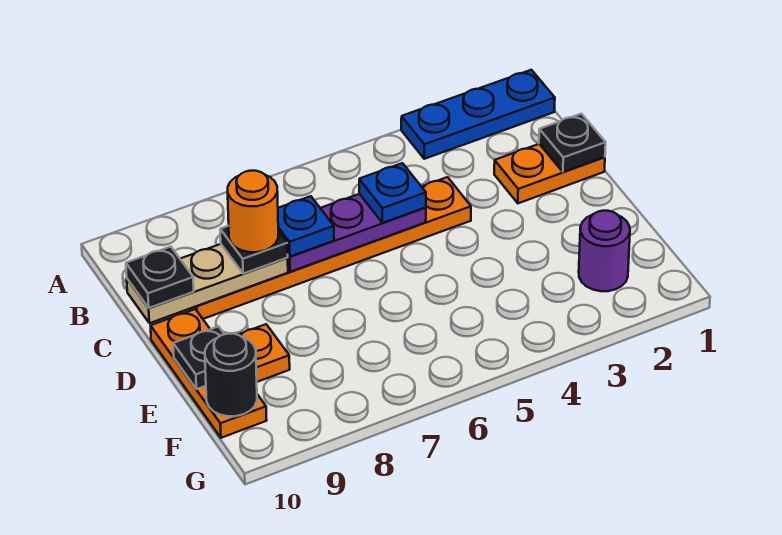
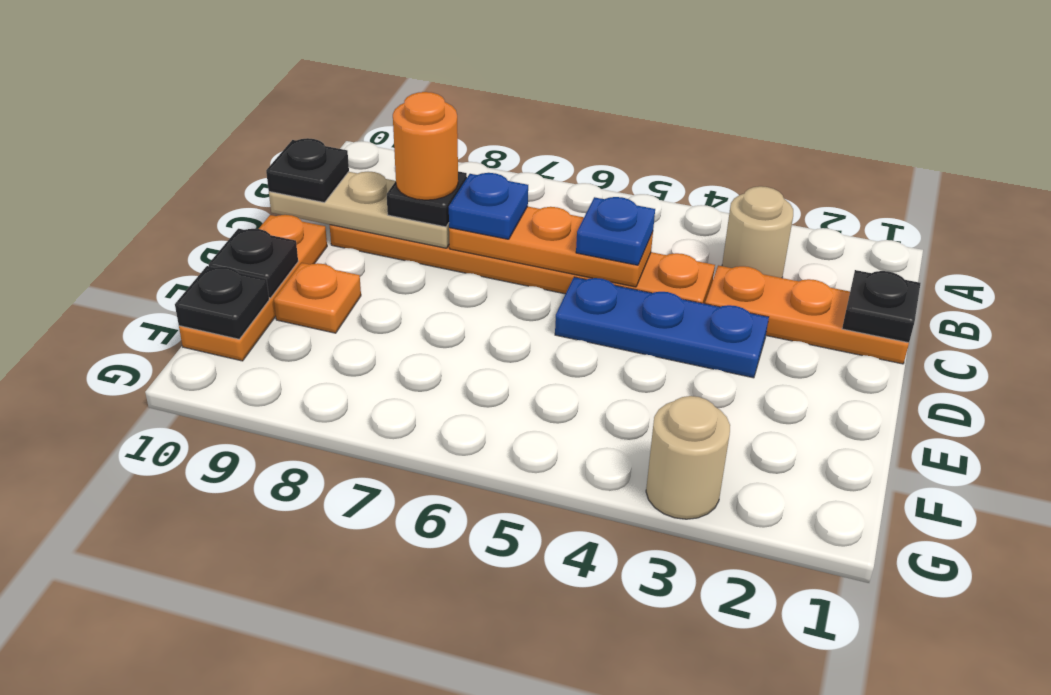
blue plate A1:A3 level 1 -> blue plate D3:D5 level 1
none -> tan round brick B3 level 1
orange plate C1:C2 level 1 -> orange plate C1:C3 level 1
purple plate C5:C7 level 2 -> orange plate C5:C7 level 2
purple round brick F2 level 1 -> none
black round brick F10 level 2 -> black plate F10 level 2
none -> tan round brick G3 level 1

